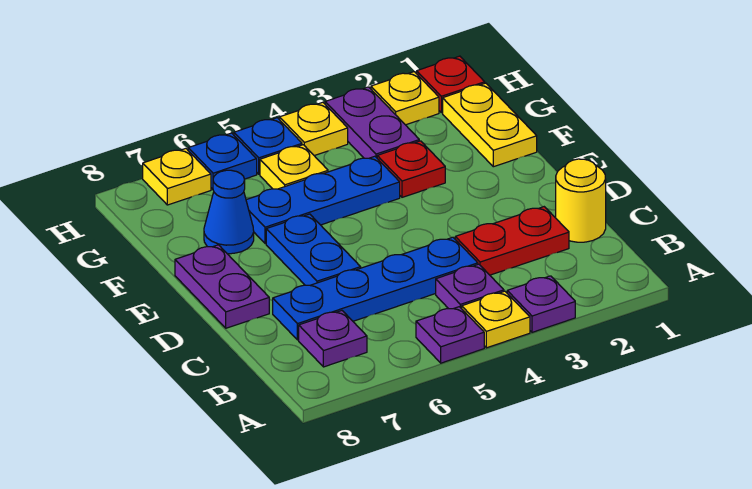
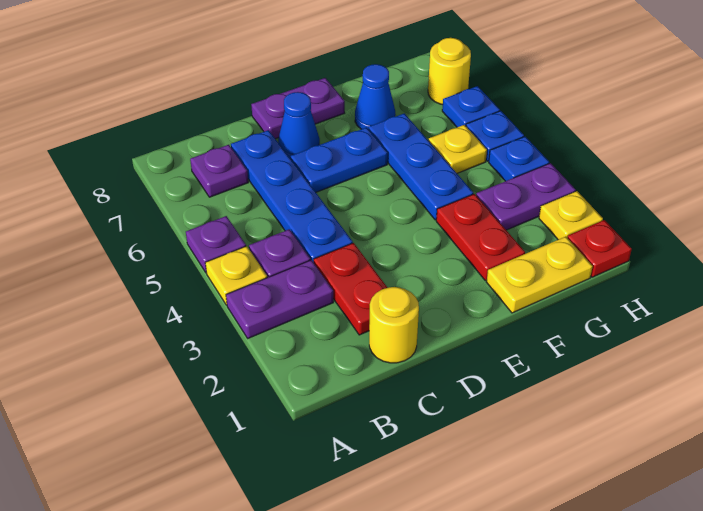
purple plate A3 level 1 -> purple plate A3:B3 level 1
none -> blue cone D7 level 1
red plate F3 level 1 -> red plate F2:F3 level 1
yellow plate H4 level 1 -> blue plate H4 level 1
yellow plate H7 level 1 -> yellow round brick H7 level 1

